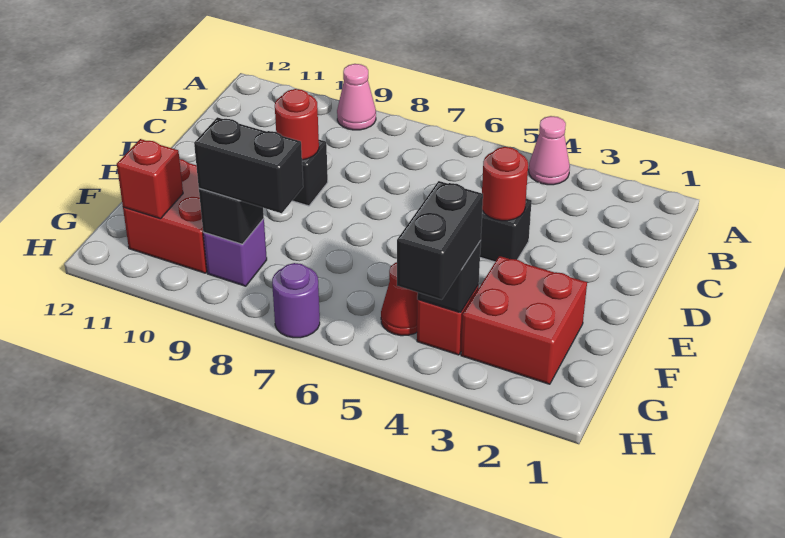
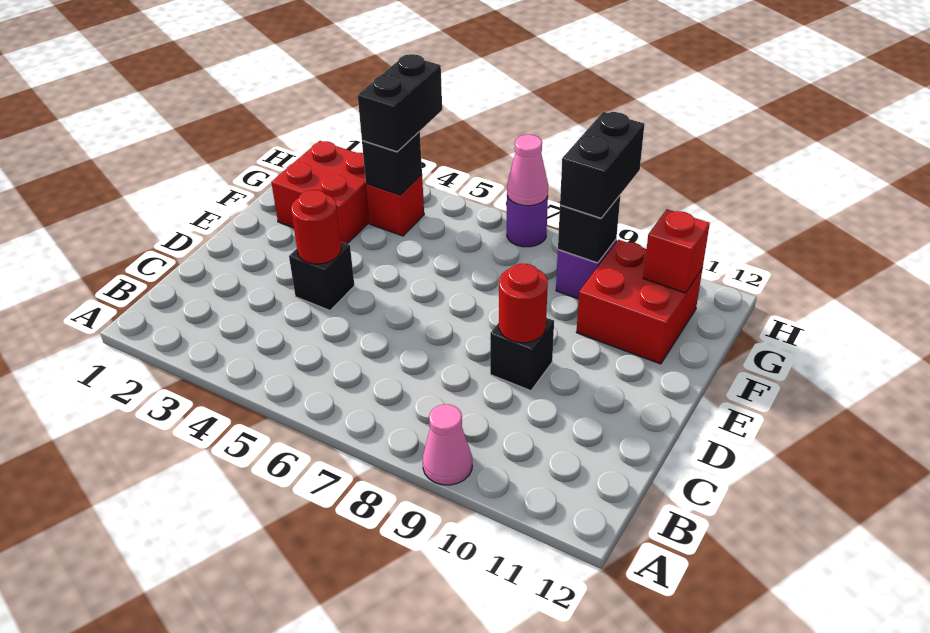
pink cone A4 level 1 -> pink cone H7 level 2
red cone G5 level 1 -> none
black brick G8:G9 level 3 -> black brick G9:H9 level 3

